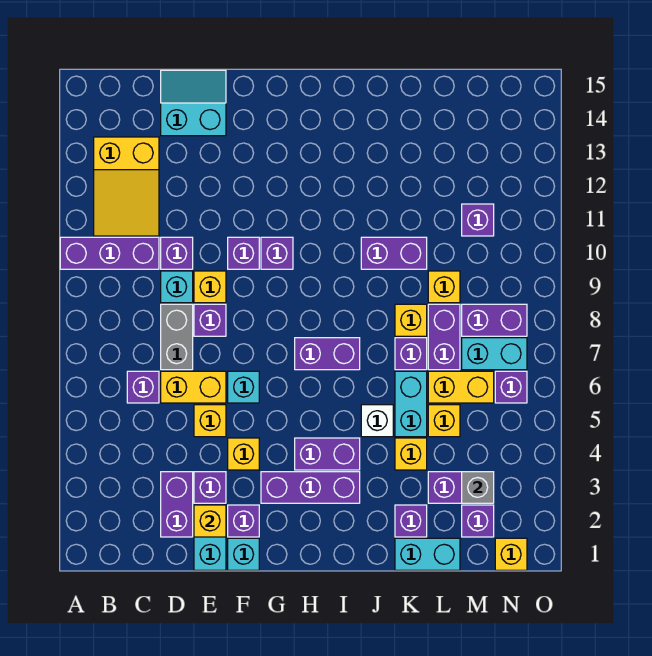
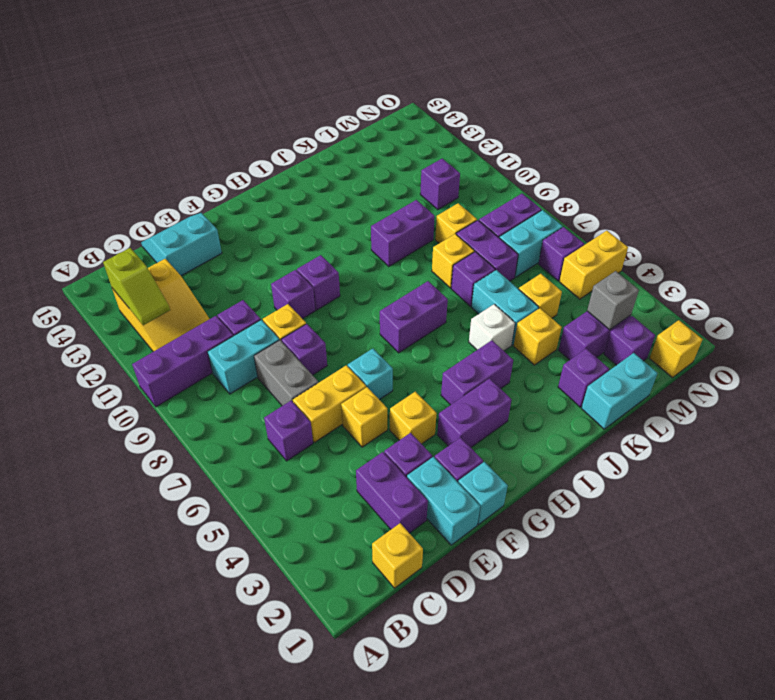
none -> lime slope B12:B13 level 2 top 13
cyan brick D9 level 1 -> cyan brick C9:D9 level 1
yellow brick E2 level 2 -> yellow brick C1 level 1
purple brick G3:I3 level 1 -> purple brick G3:H3 level 1
yellow brick L6:M6 level 1 -> yellow brick N5:O5 level 1

